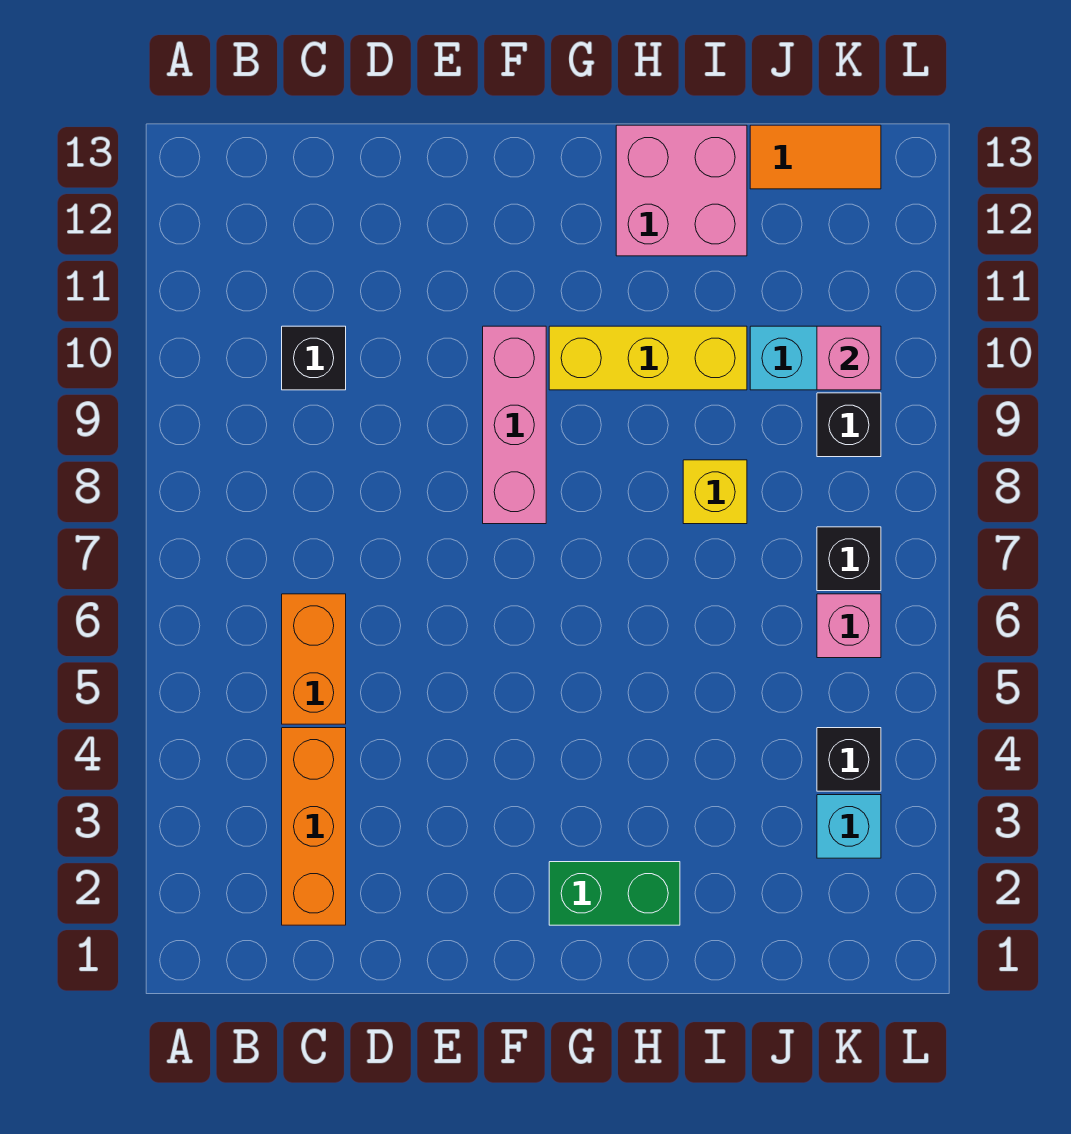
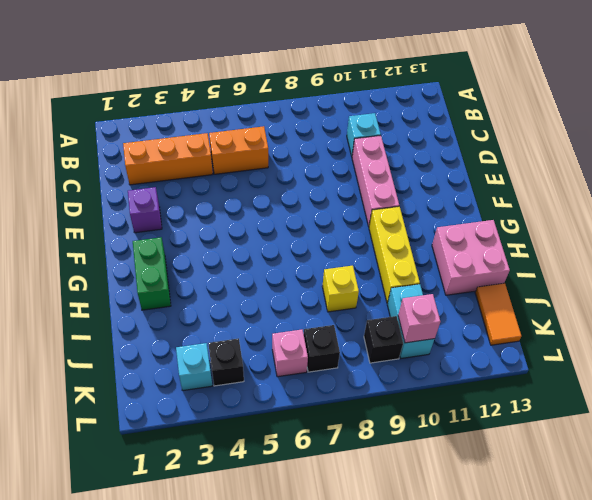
black brick C10 level 1 -> cyan brick C10 level 1
none -> purple brick E2 level 1
pink brick F8:F10 level 1 -> pink brick D10:F10 level 1

